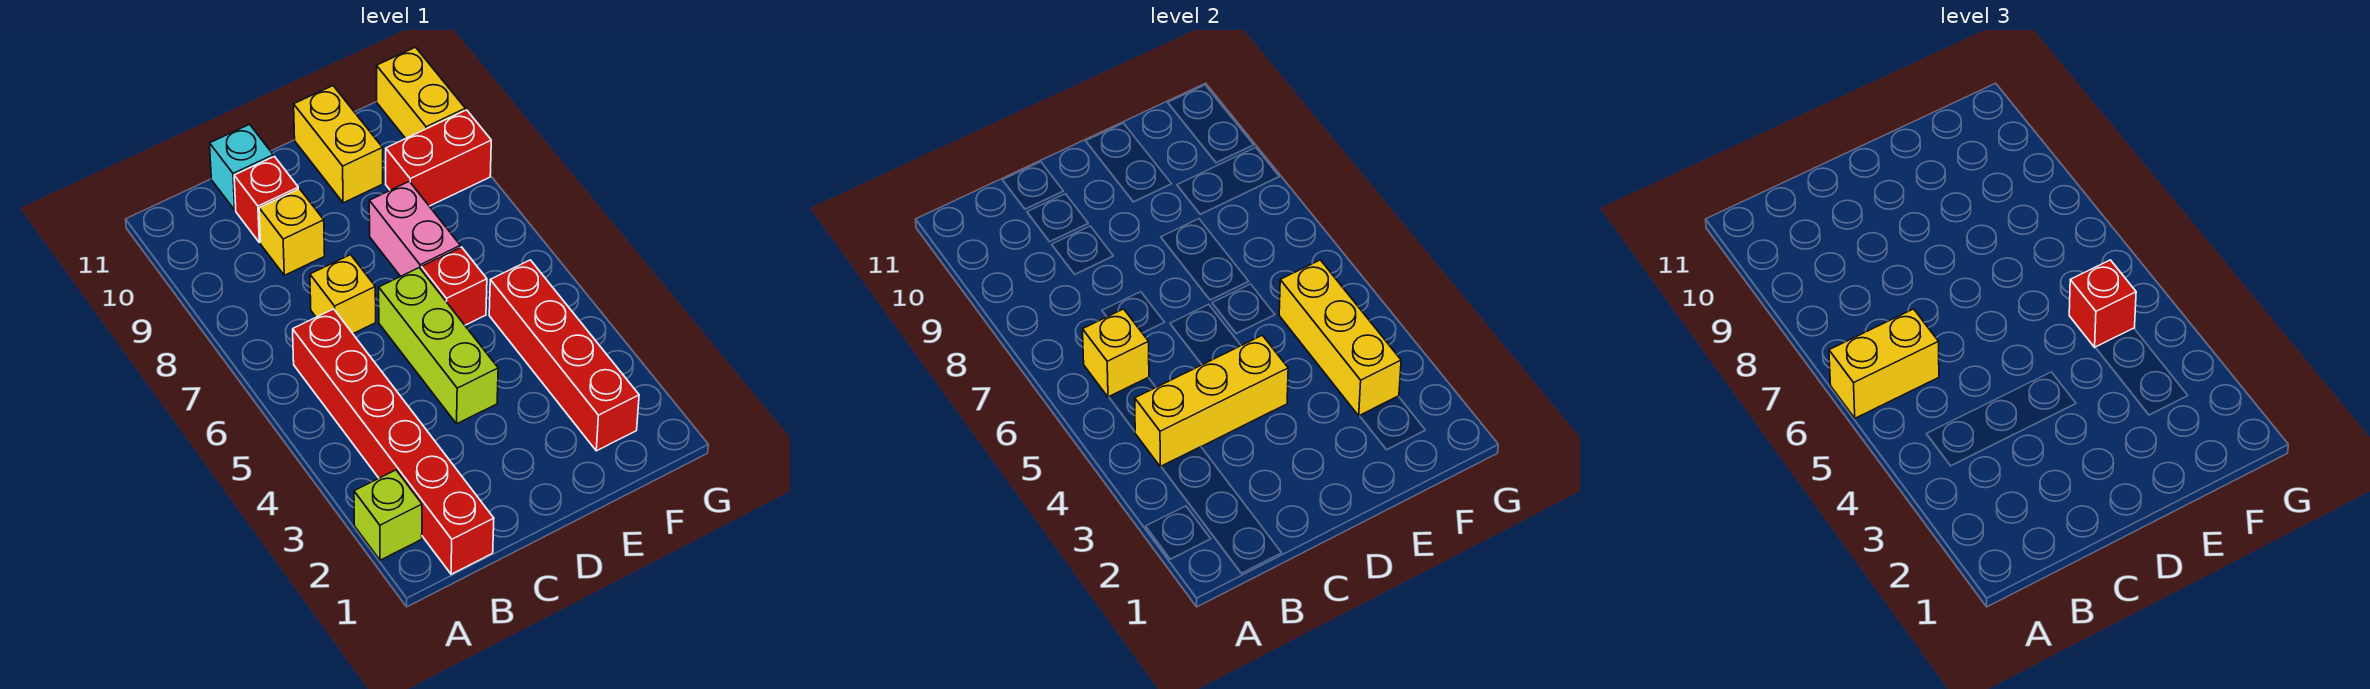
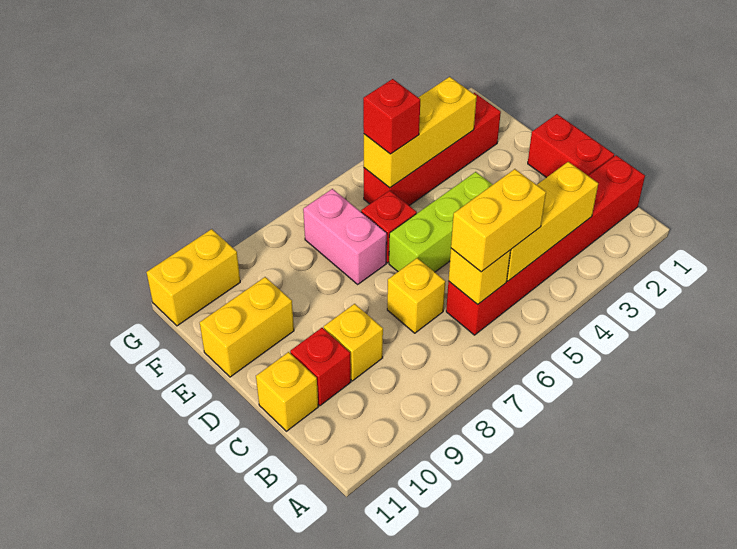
lime brick A2 level 1 -> none
yellow brick A6:B6 level 3 -> yellow brick B5:B6 level 3
yellow brick B4:D4 level 2 -> yellow brick B3:B5 level 2
cyan brick C11 level 1 -> yellow brick C11 level 1
pink brick E7:E8 level 1 -> pink brick E7:F7 level 1
red brick F9:G9 level 1 -> red brick C1:D1 level 1

